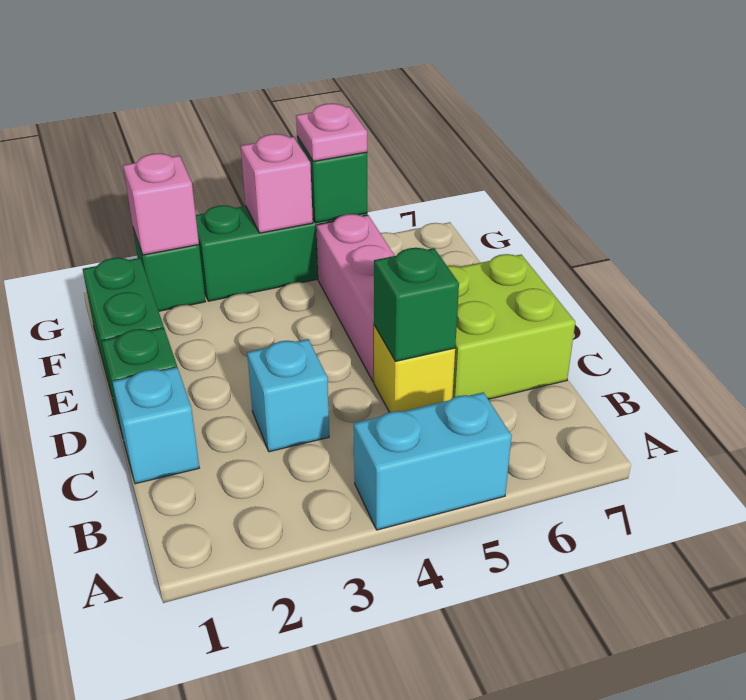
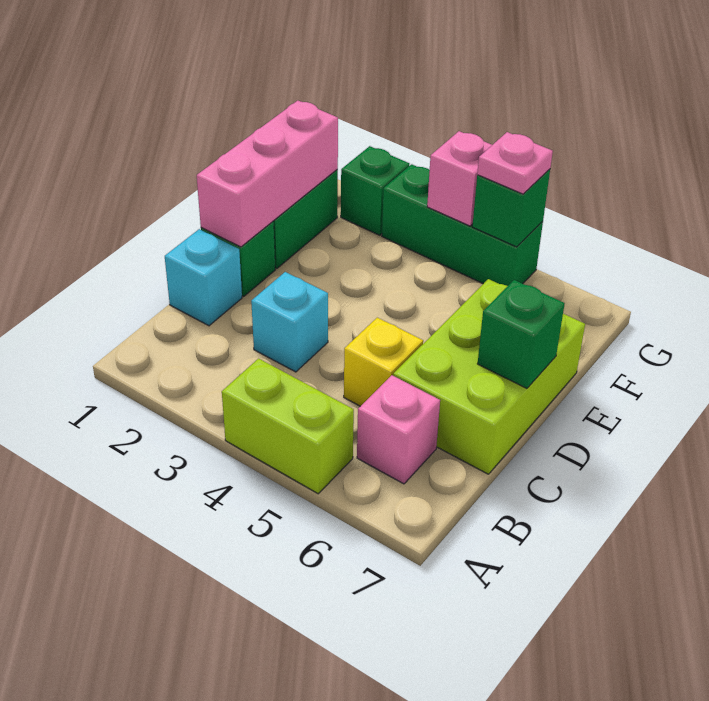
cyan brick A4:A5 level 1 -> lime brick A4:A5 level 1
green brick C5 level 2 -> green brick D7 level 2
lime brick C6:D7 level 1 -> lime brick C6:E7 level 1
pink brick D5:F5 level 1 -> pink brick D1:F1 level 2
pink brick G2 level 2 -> pink brick B6 level 1

